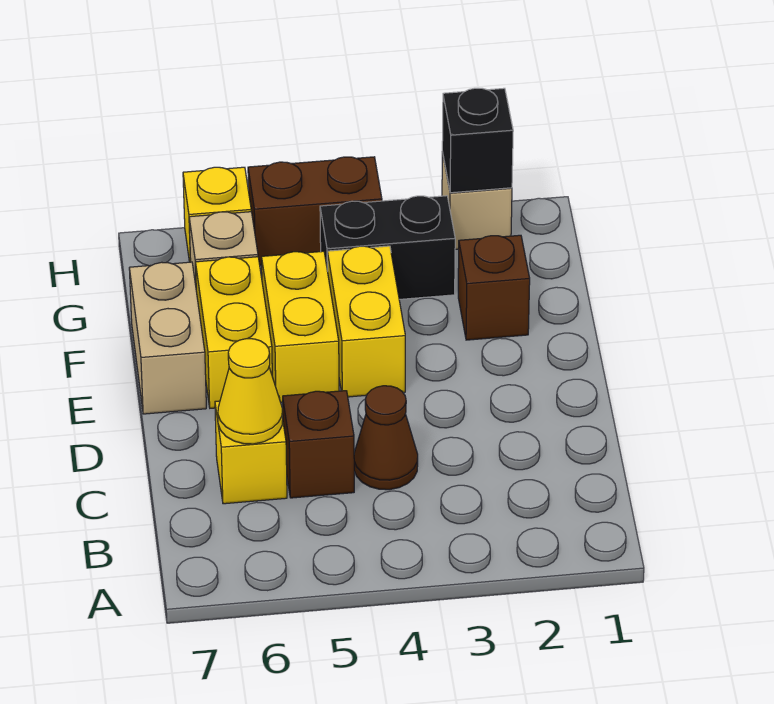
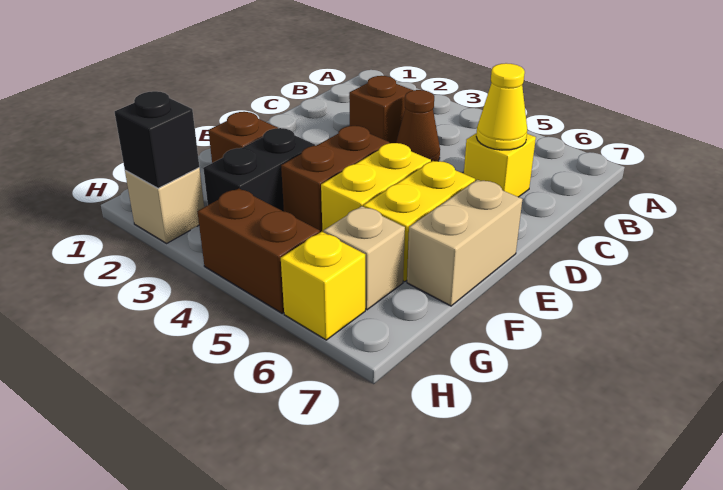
brown brick C5 level 1 -> brown brick C3 level 1
yellow brick E4:F4 level 1 -> brown brick E4:F4 level 1
black brick G3:G4 level 1 -> black brick F3:G3 level 1

